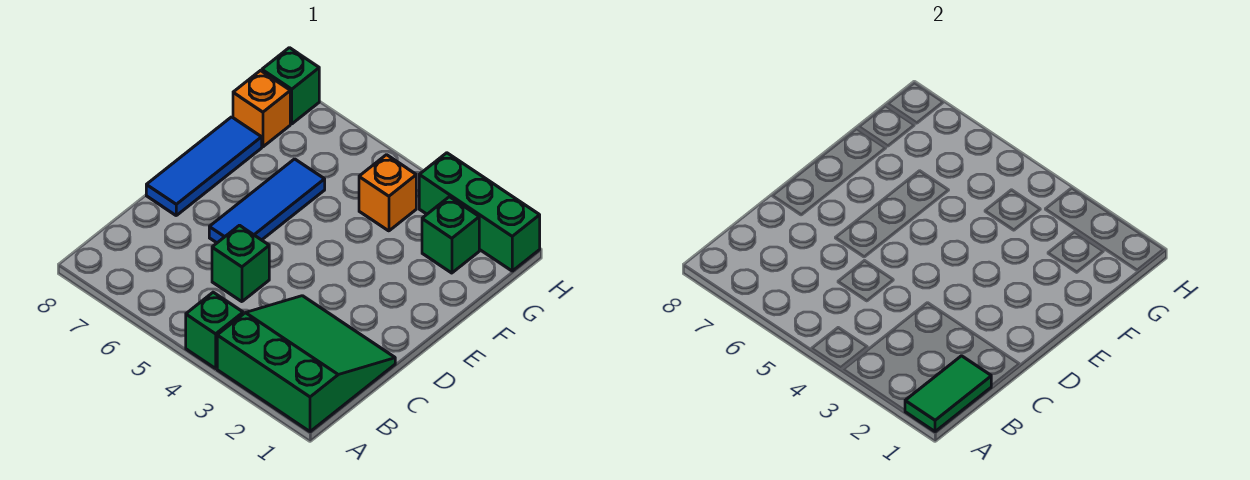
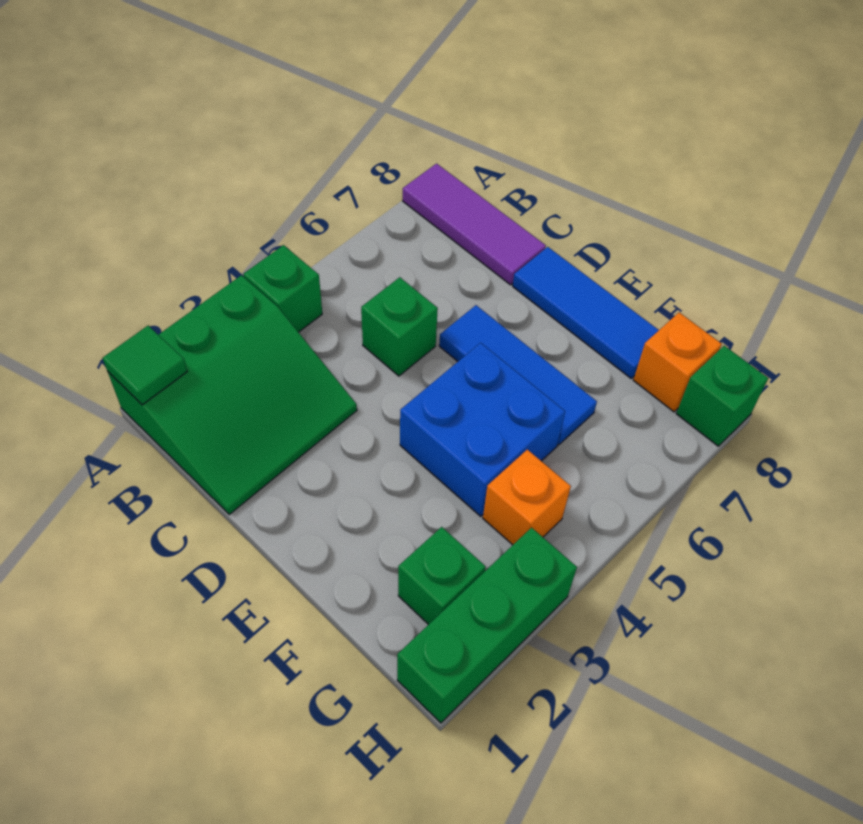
green tile A1:B1 level 2 -> green tile A1 level 2
none -> purple tile A8:C8 level 1
none -> blue brick E4:F5 level 1

